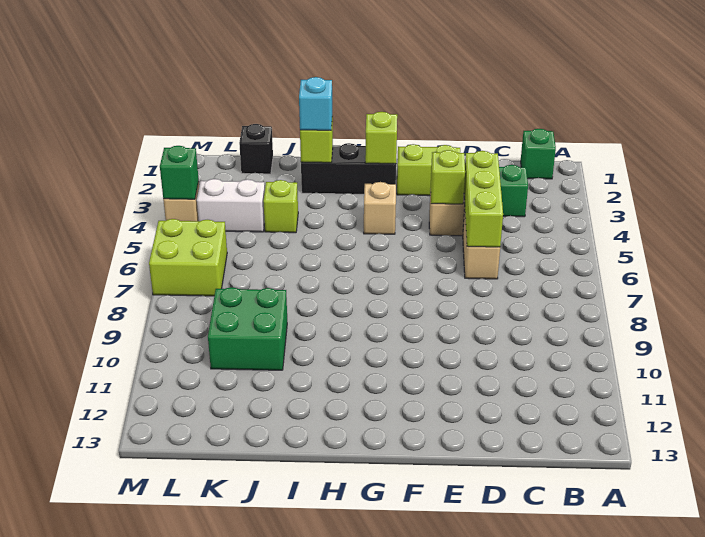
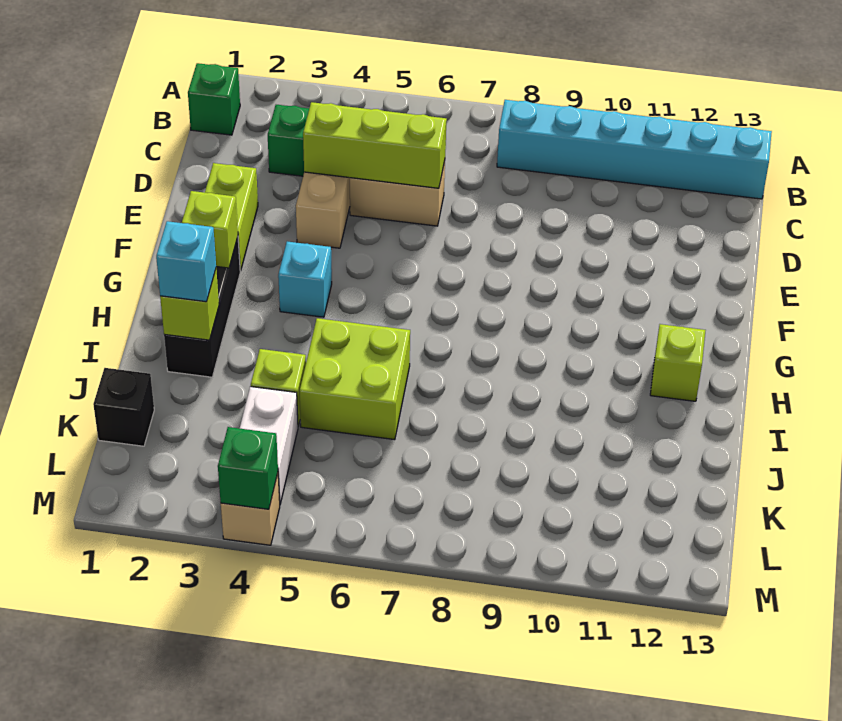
none -> cyan brick B8:B13 level 1
lime brick E4 level 2 -> lime brick H12 level 1
tan brick G4 level 1 -> cyan brick G4 level 1
green brick J9:K10 level 1 -> none
lime brick L6:M7 level 1 -> lime brick I5:J6 level 1

